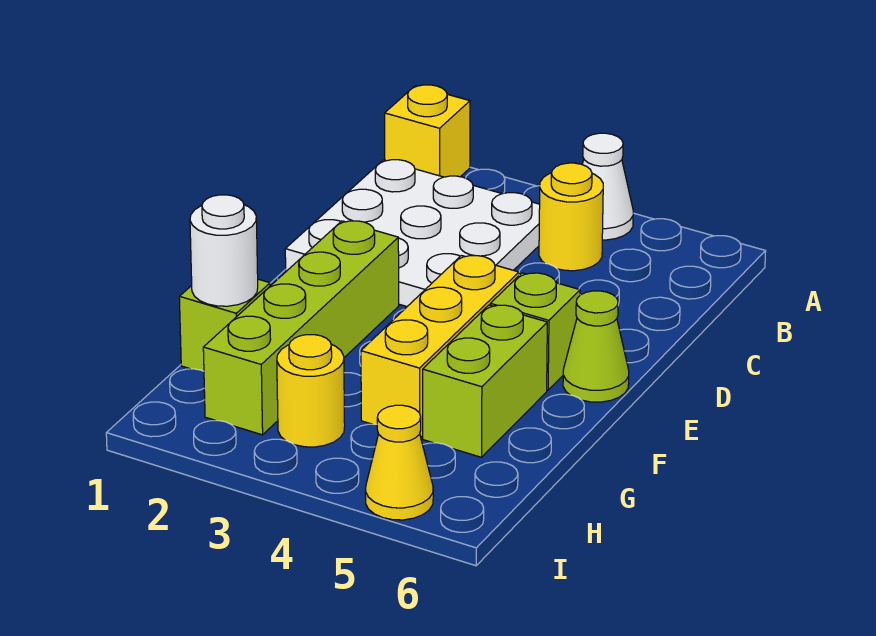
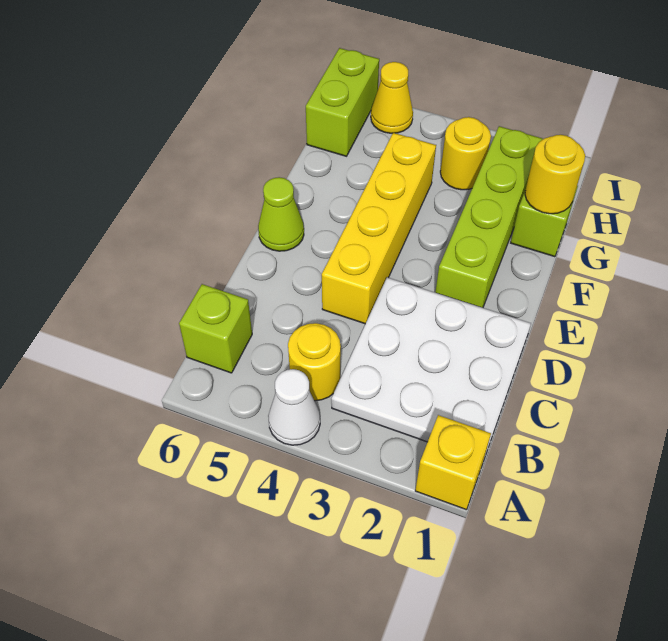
yellow brick E4:G4 level 1 -> yellow brick D4:G4 level 1
lime brick E5 level 1 -> lime brick B6 level 1
lime brick F5:G5 level 1 -> lime brick H6:I6 level 1
white round brick G1 level 2 -> yellow round brick G1 level 2

